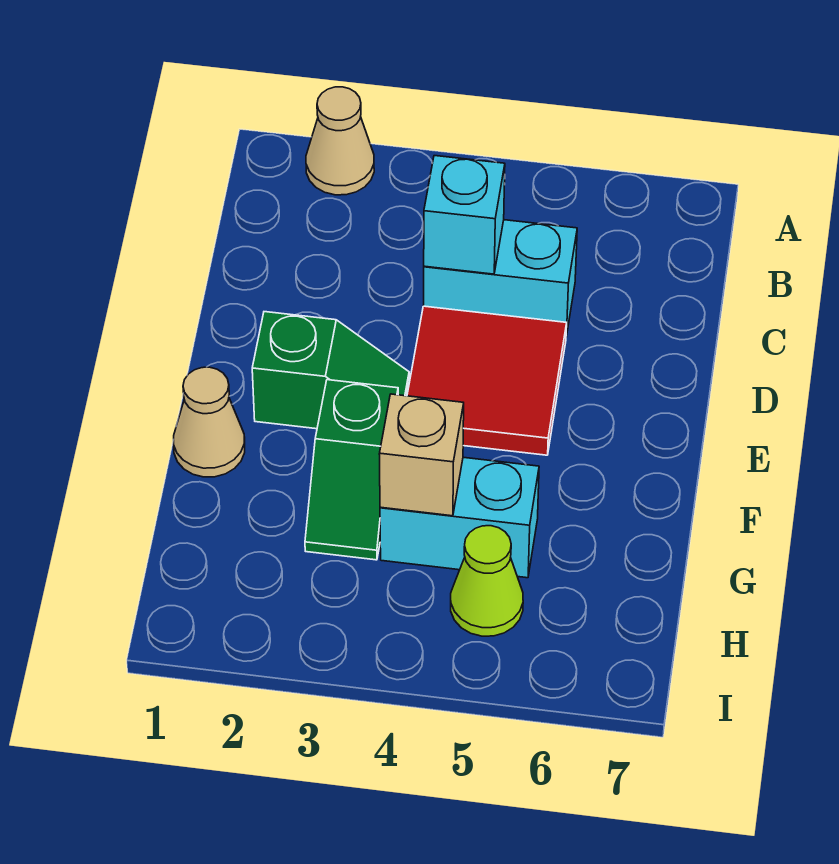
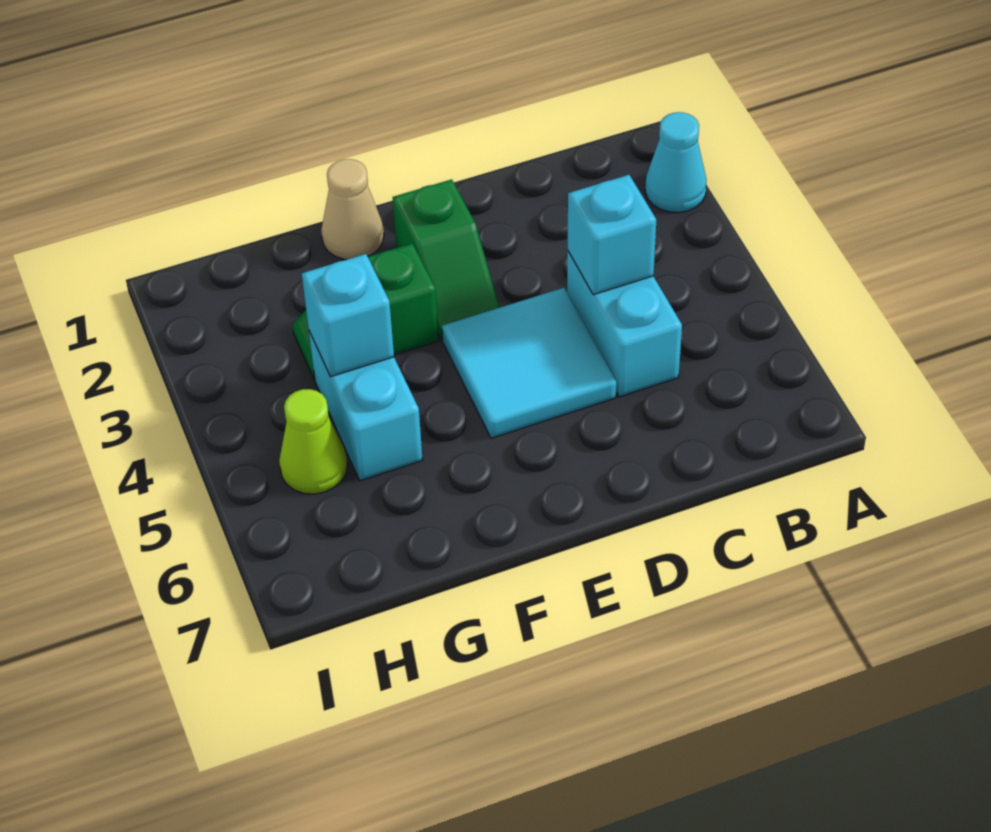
tan cone A2 level 1 -> cyan cone A2 level 1
red tile D4:E5 level 1 -> cyan tile D4:E5 level 1
tan brick G4 level 2 -> cyan brick G4 level 2

